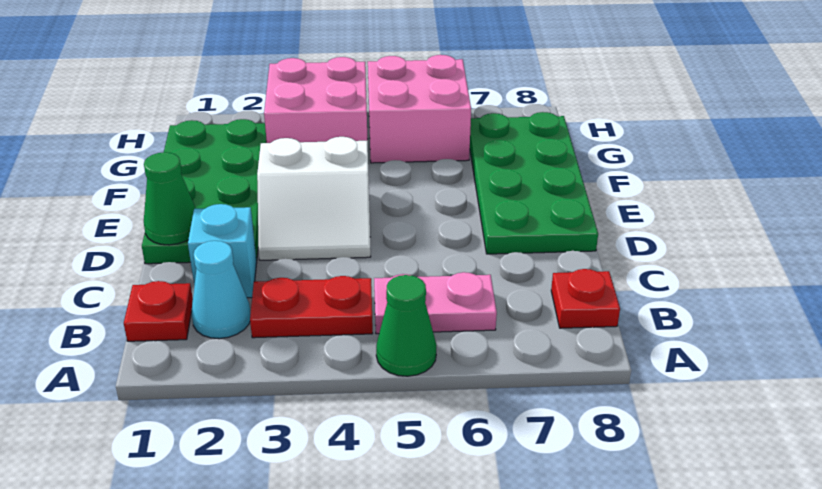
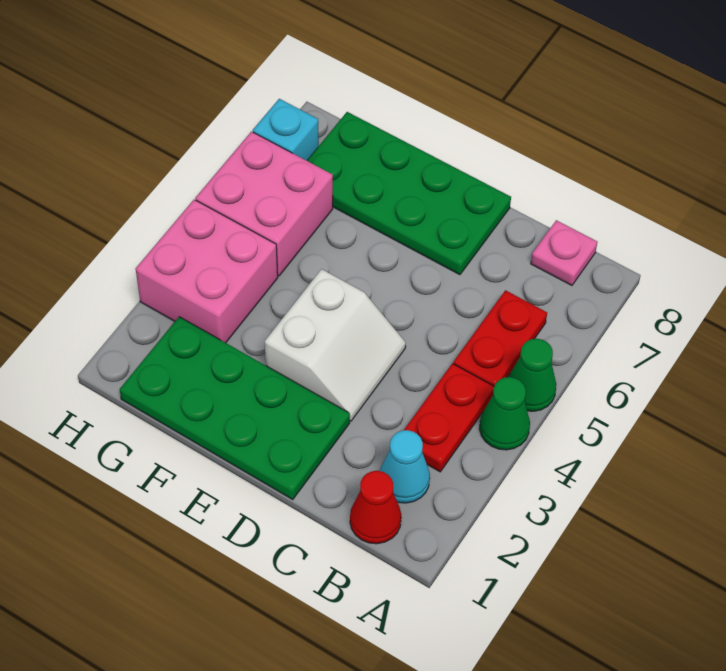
red plate B1 level 1 -> red cone B1 level 1
pink plate B5:B6 level 1 -> red plate B5:B6 level 1
red plate B8 level 1 -> pink plate B8 level 1
cyan brick C2 level 1 -> cyan brick H7 level 1
green cone D1 level 2 -> green cone A4 level 1

